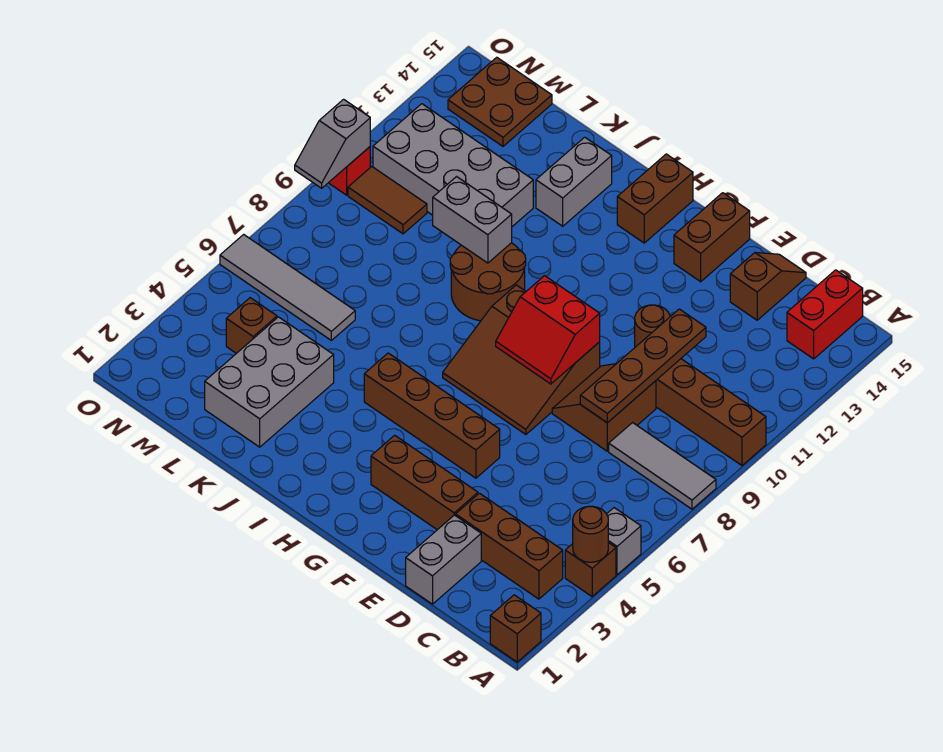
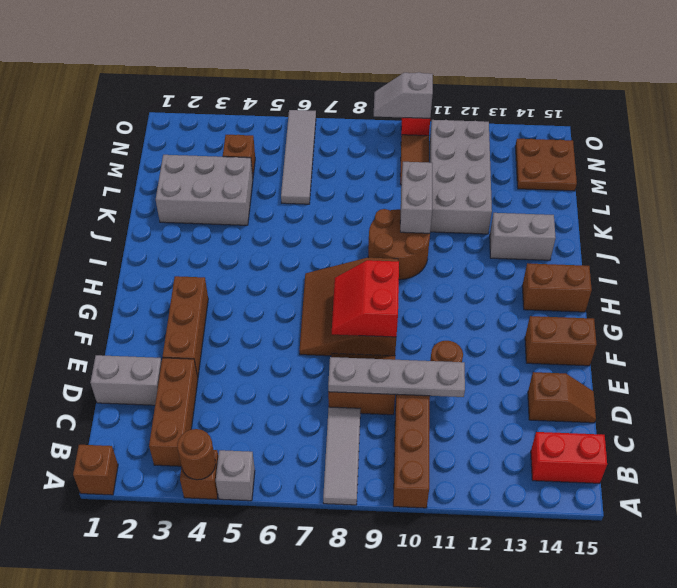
brown plate D8:D11 level 2 -> grey plate D8:D11 level 2
brown brick F5:I5 level 1 -> none

